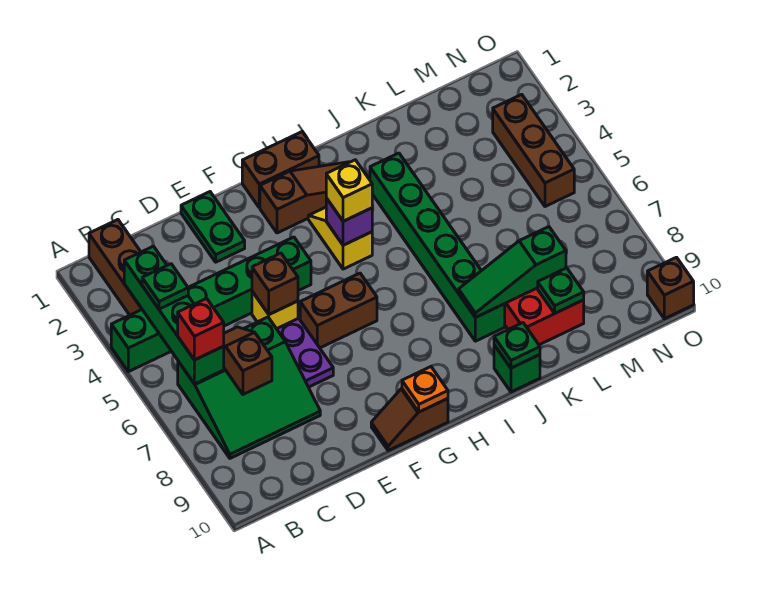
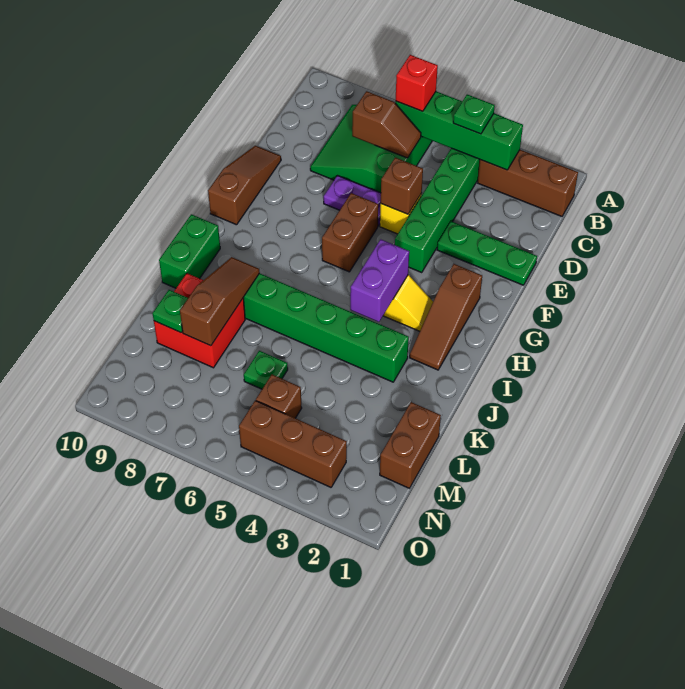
green plate E1:E2 level 1 -> green plate E1:E3 level 1
brown slope F10:G10 level 1 top G -> brown slope E10:G10 level 1 top G
brown brick G1:H1 level 1 -> brown brick L1:M1 level 1
orange plate G10 level 2 -> none
purple brick H4 level 2 -> purple brick H4:I4 level 2
yellow brick H4 level 3 -> none
green slope J8:L8 level 2 top L -> brown slope J8:L8 level 2 top L
green brick J10 level 1 -> green brick I10:J10 level 1
green plate J10 level 2 -> green plate L6 level 1
brown brick O10 level 1 -> brown brick M5 level 1

